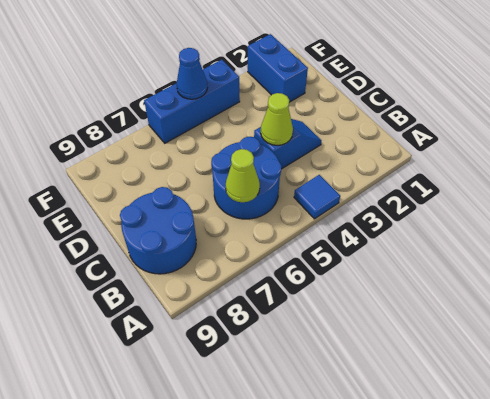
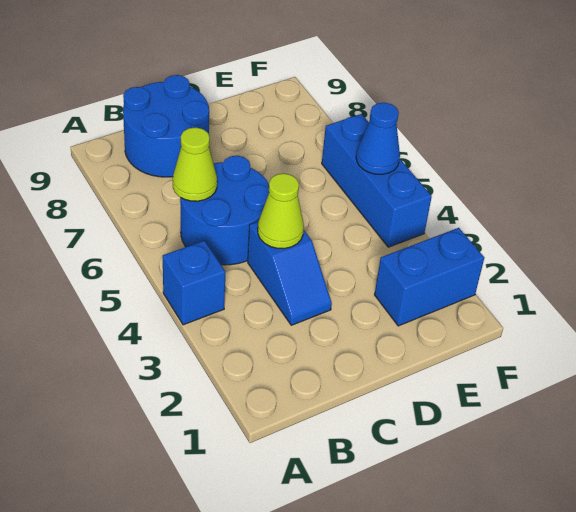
blue tile A4 level 1 -> blue brick A4 level 1

